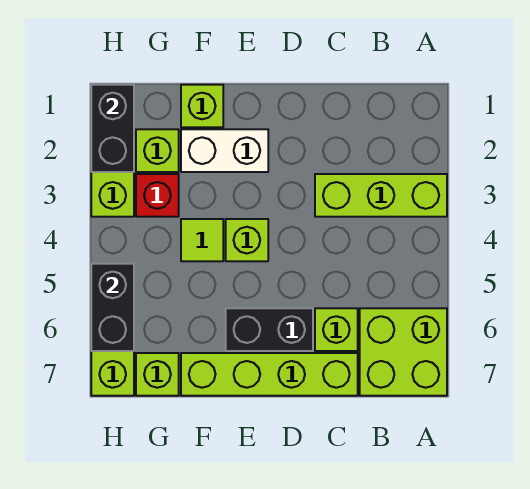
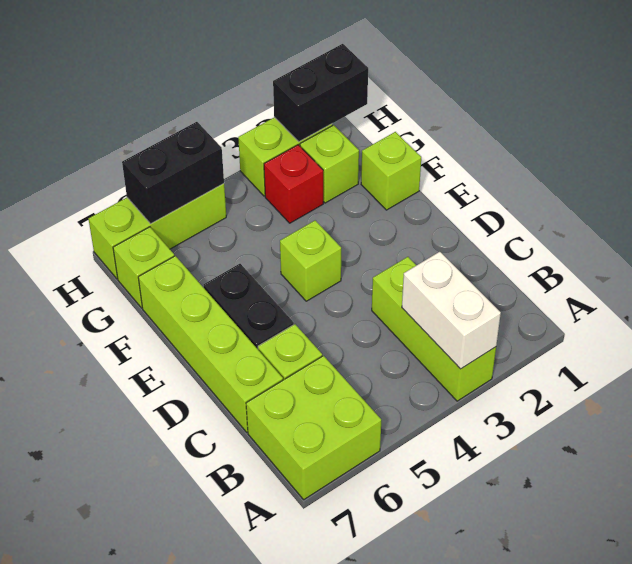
white brick E2:F2 level 1 -> white brick A3:B3 level 2
lime tile F4 level 1 -> none

